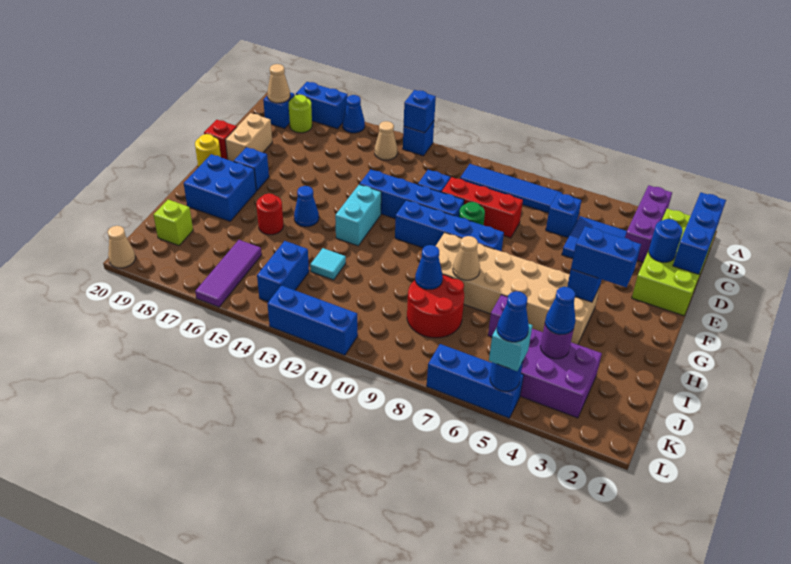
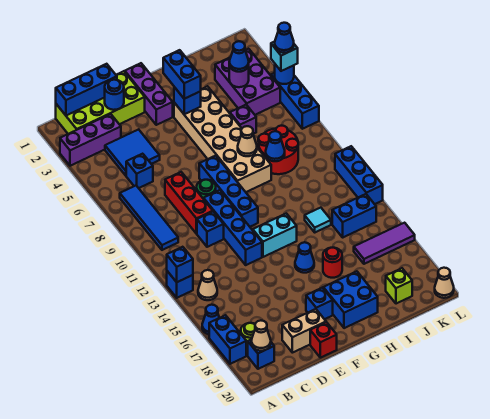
none -> purple brick F1:F3 level 1
yellow round brick F20 level 1 -> none

